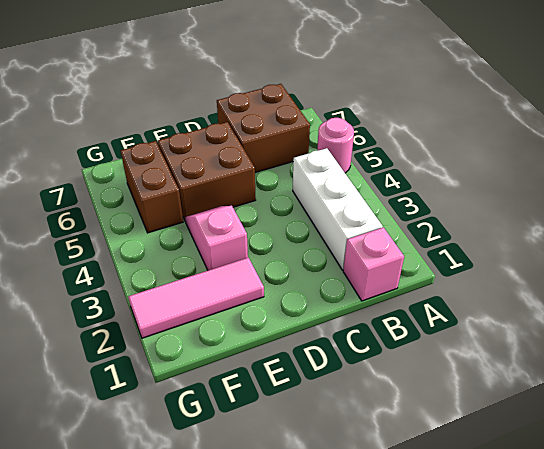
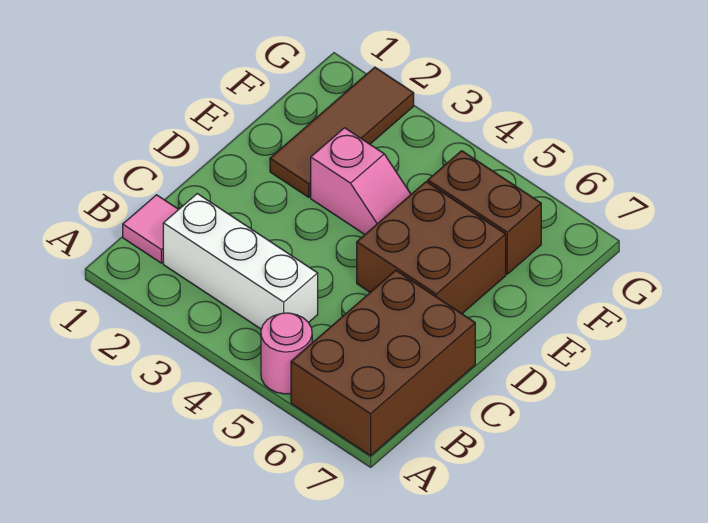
pink brick B1 level 1 -> pink tile B1 level 1
brown brick B6:C7 level 1 -> brown brick A6:C7 level 1
pink tile E2:G2 level 1 -> brown tile E2:G2 level 1

